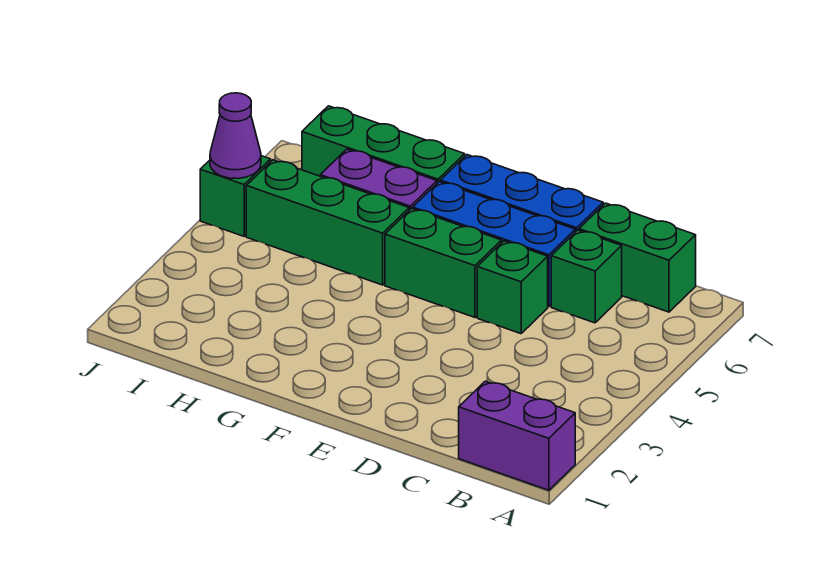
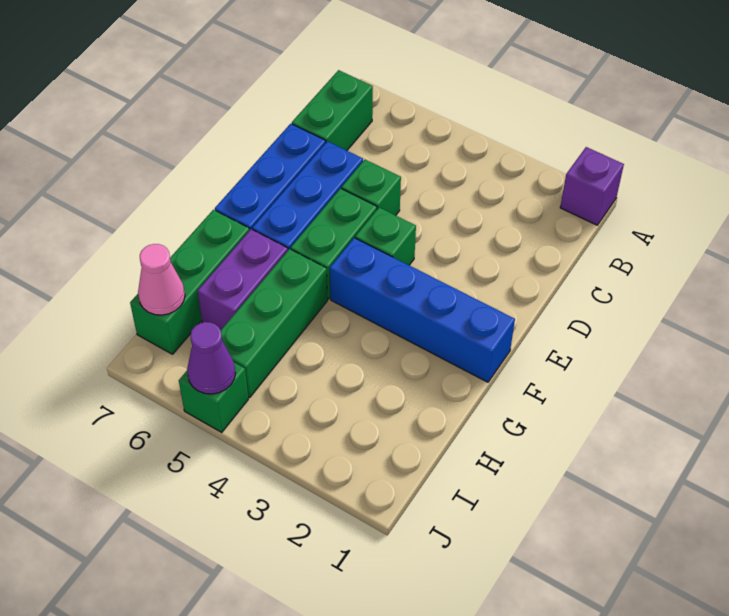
purple brick A1:B1 level 1 -> purple brick A1 level 1
green brick C6 level 1 -> green brick E4 level 1
none -> blue brick F1:F4 level 1
none -> pink cone I7 level 2

